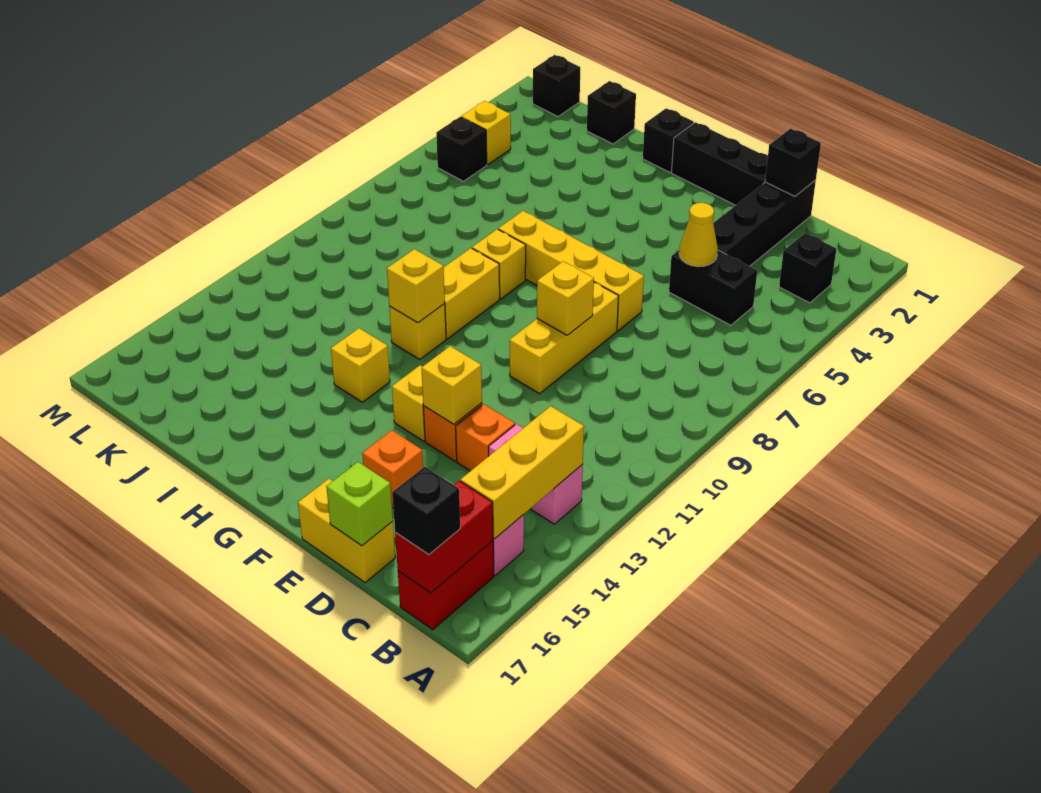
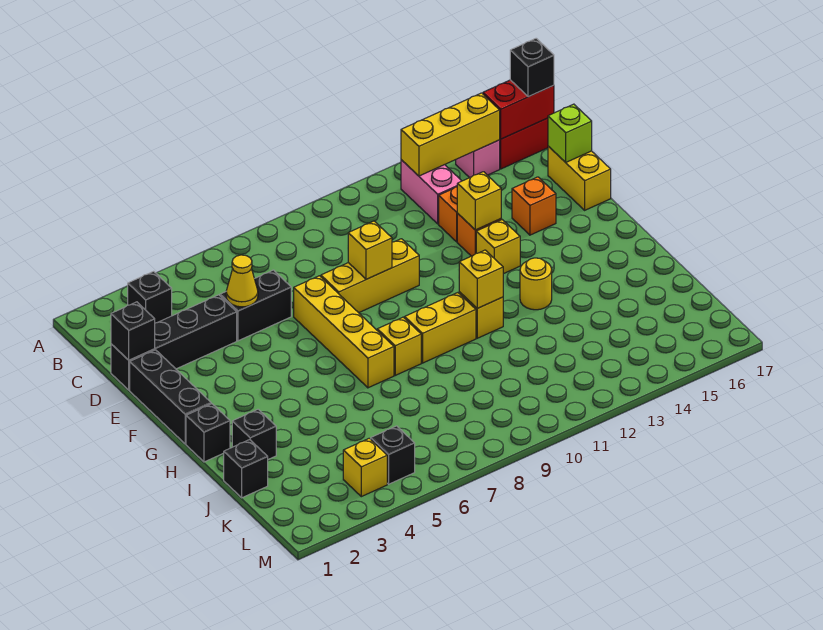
black brick C5:D5 level 1 -> black brick D5:D6 level 1
yellow brick H13 level 1 -> yellow round brick H13 level 1
black brick L1 level 1 -> black brick I2 level 1

